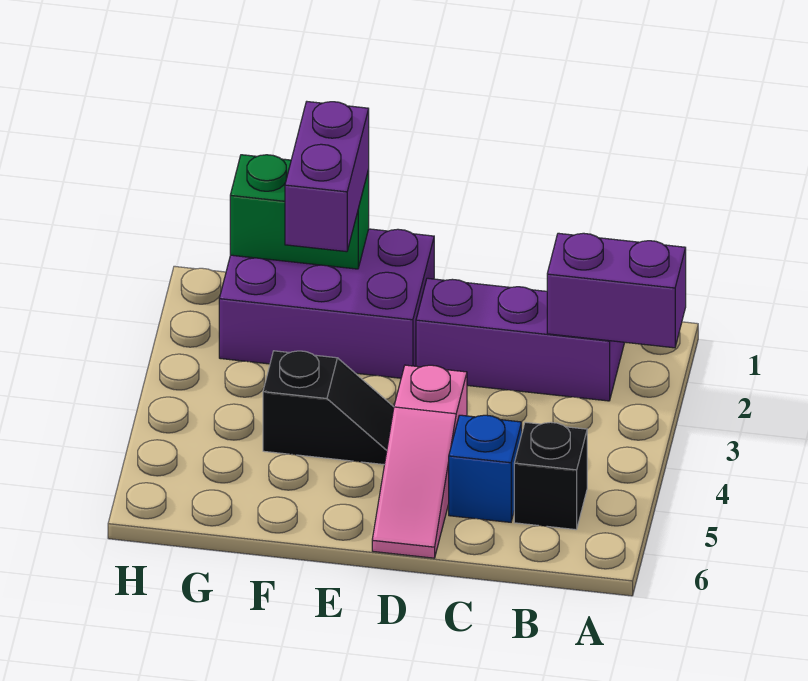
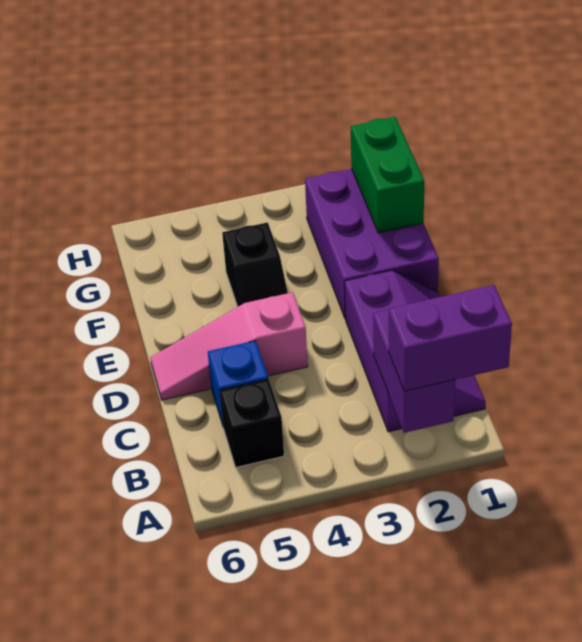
purple brick F1:F2 level 3 -> purple brick A1:A2 level 3

